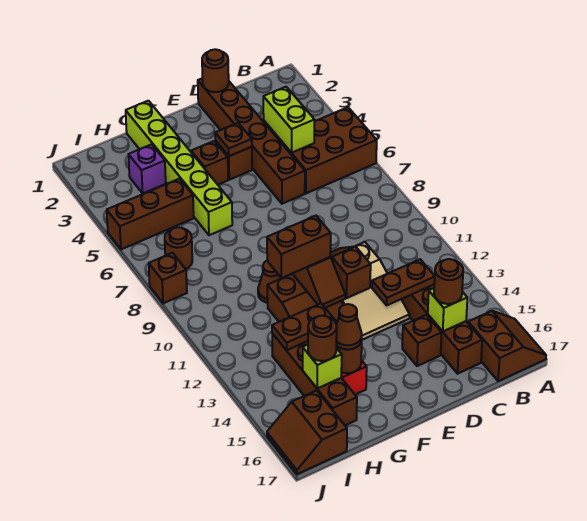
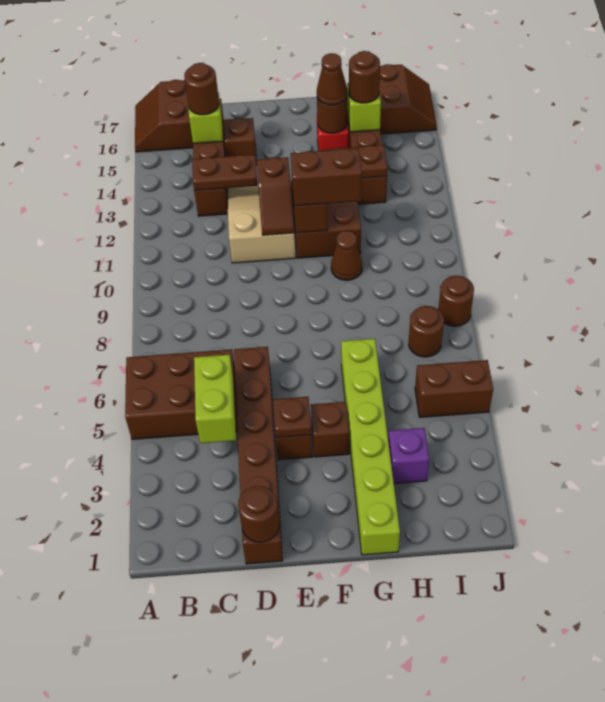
brown brick H5:J5 level 1 -> brown brick I5:J5 level 1
brown brick J8 level 1 -> brown round brick J8 level 1

